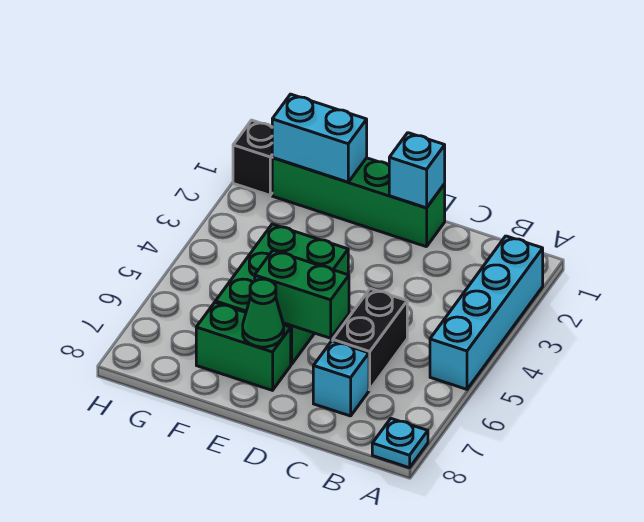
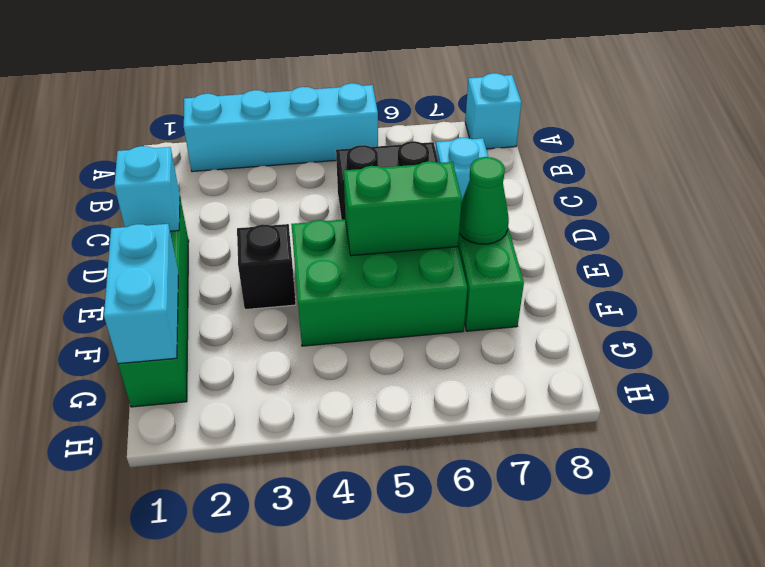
cyan plate A8 level 1 -> cyan brick A8 level 1
green brick D6:E6 level 2 -> green brick E5:E6 level 2
black brick H1 level 1 -> black brick E3 level 1

